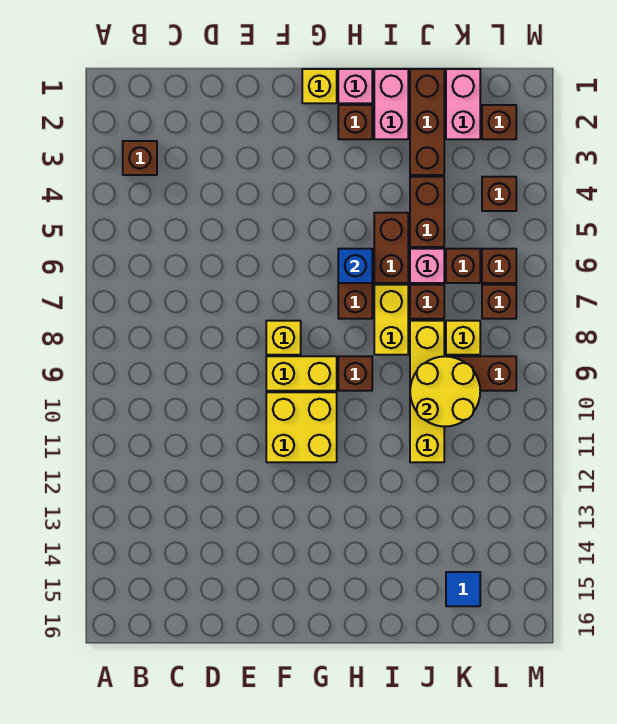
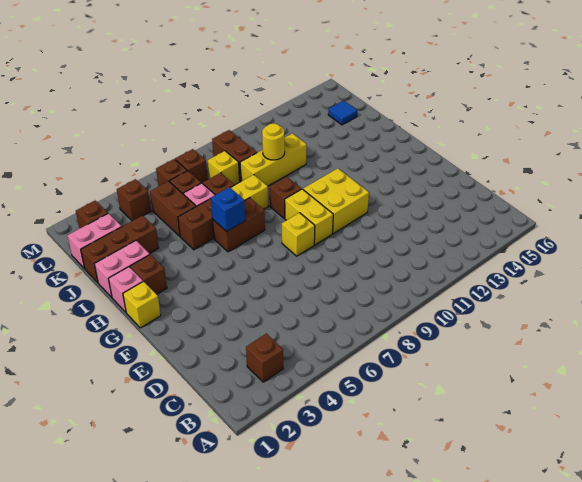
brown brick J4:J5 level 1 -> brown brick J5:K5 level 1
yellow brick J8:J11 level 1 -> yellow brick J9:J11 level 1
yellow round brick J9:K10 level 2 -> yellow round brick J10 level 2

